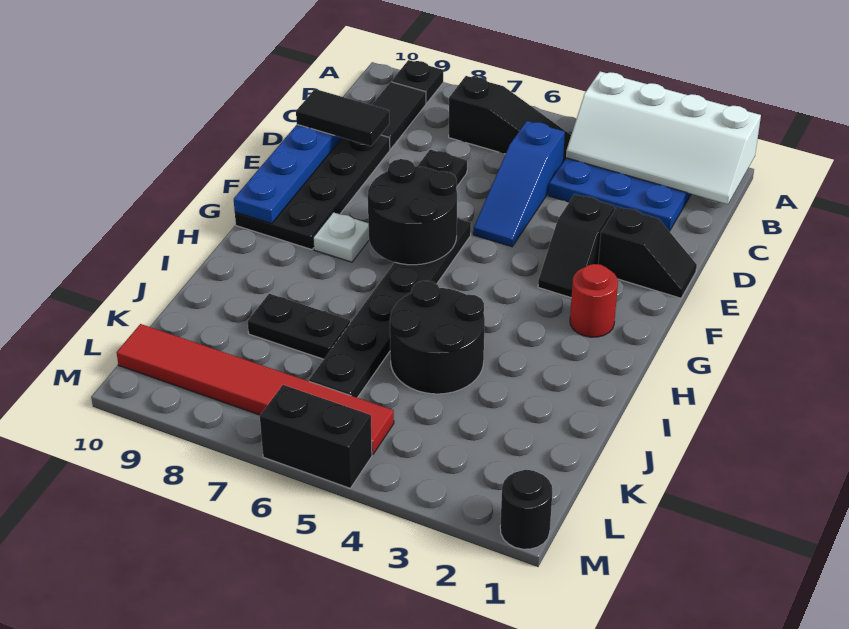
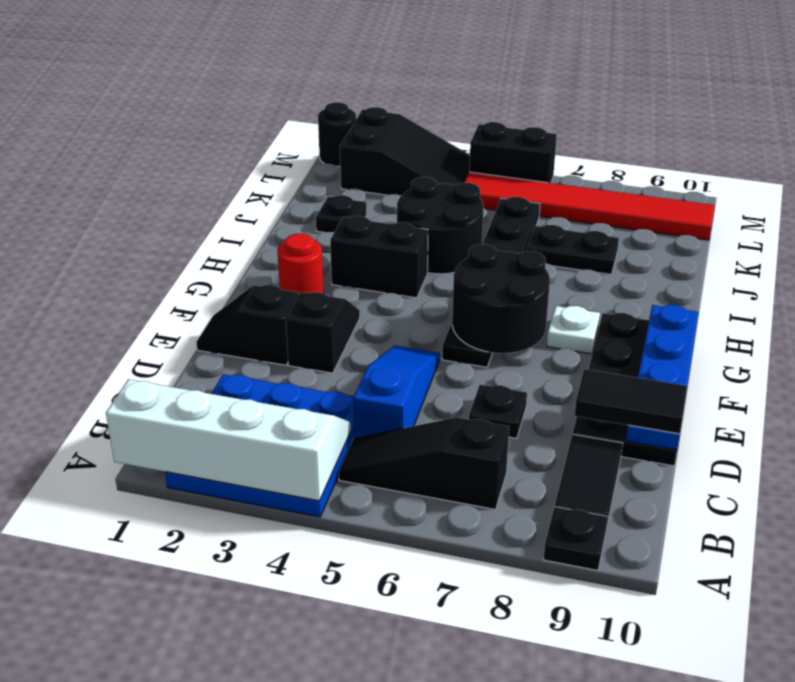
none -> black brick H3:H4 level 1
none -> black plate J2 level 1
none -> black slope L2:M4 level 1 top 2

